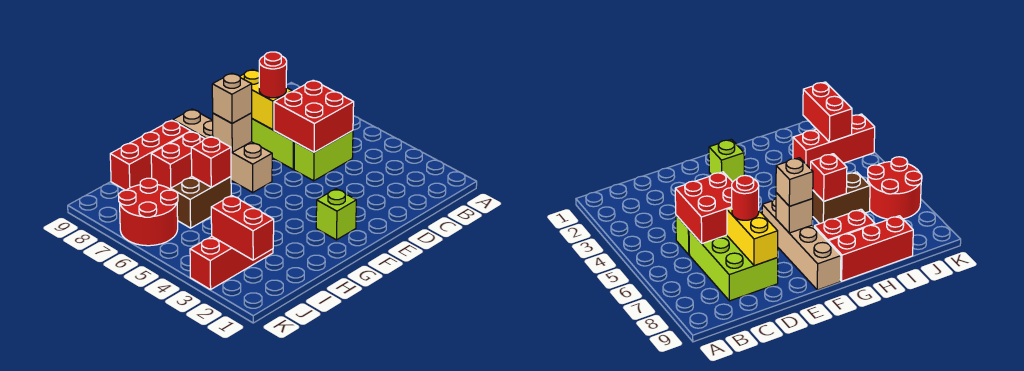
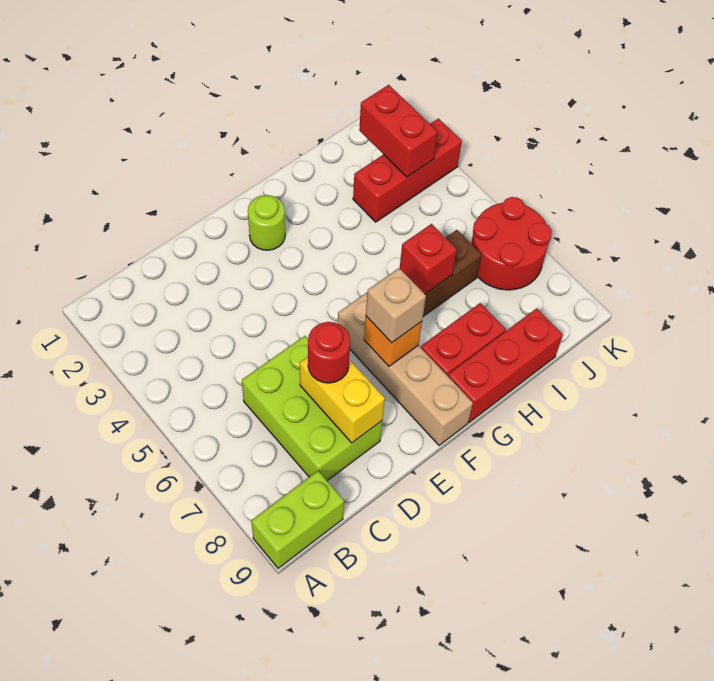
lime brick C5:D5 level 1 -> lime brick A9:B9 level 1
red brick C5:D6 level 2 -> none
lime brick F2 level 1 -> lime round brick F2 level 1
tan brick F7 level 2 -> orange brick F7 level 2

